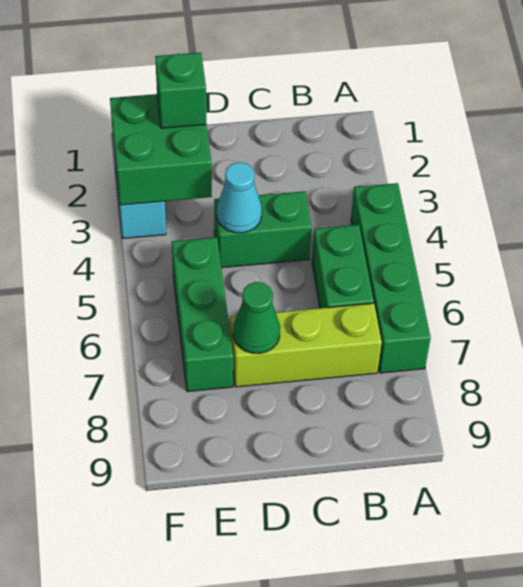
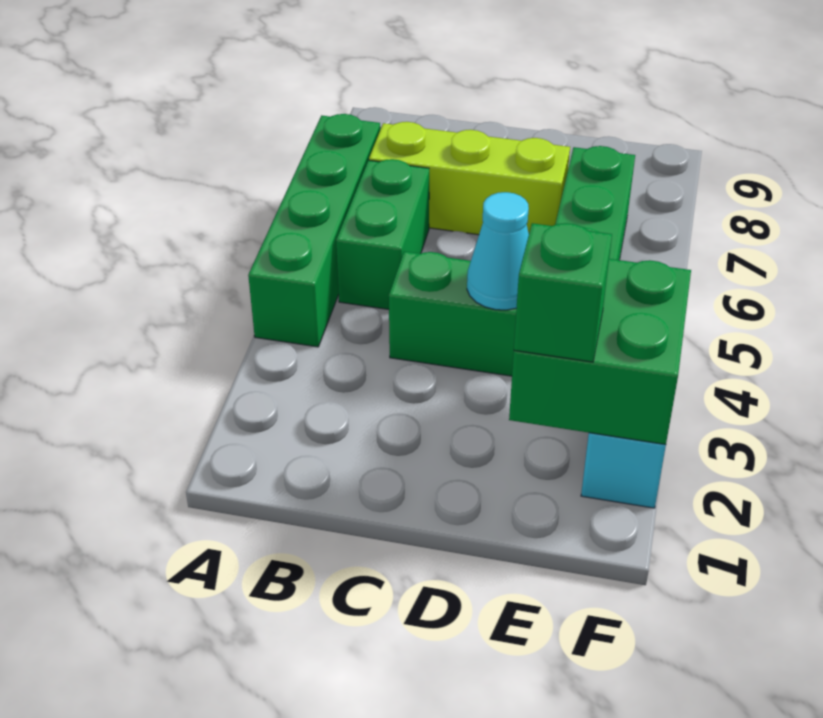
green cone D7 level 2 -> none

